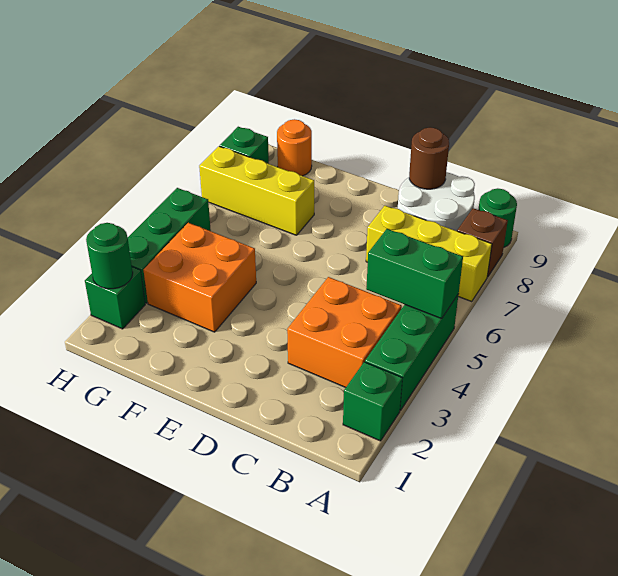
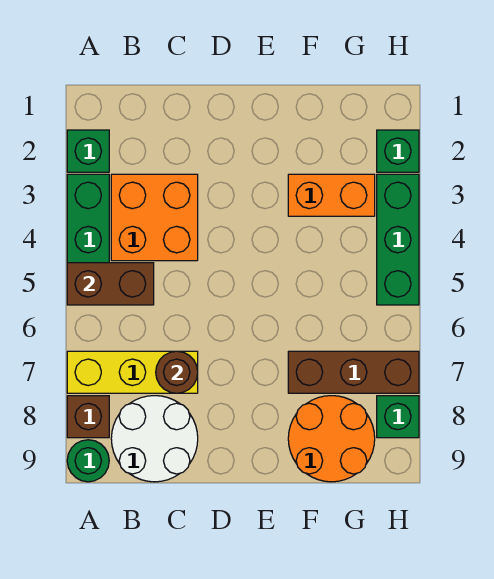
green brick A5:B5 level 2 -> brown brick A5:B5 level 2
brown round brick C9 level 2 -> brown round brick C7 level 2
orange brick F3:G4 level 1 -> orange brick F3:G3 level 1
yellow brick F7:H7 level 1 -> brown brick F7:H7 level 1
orange round brick G9 level 1 -> orange round brick F8:G9 level 1
green round brick H2 level 2 -> none

